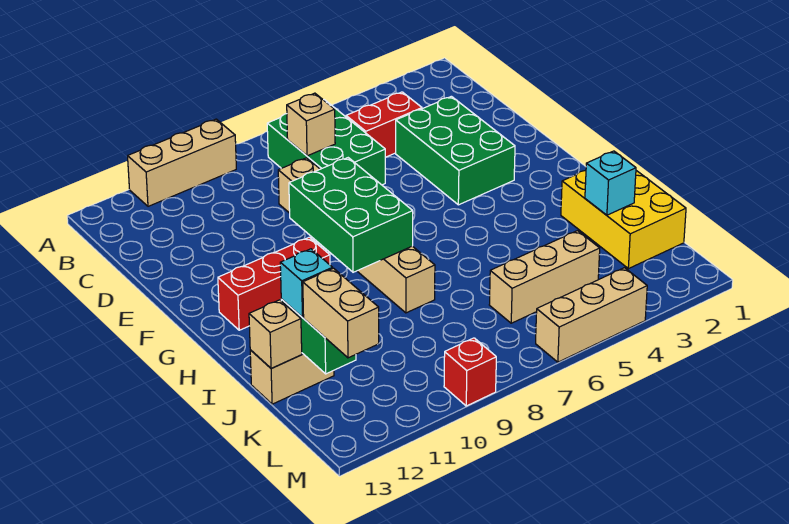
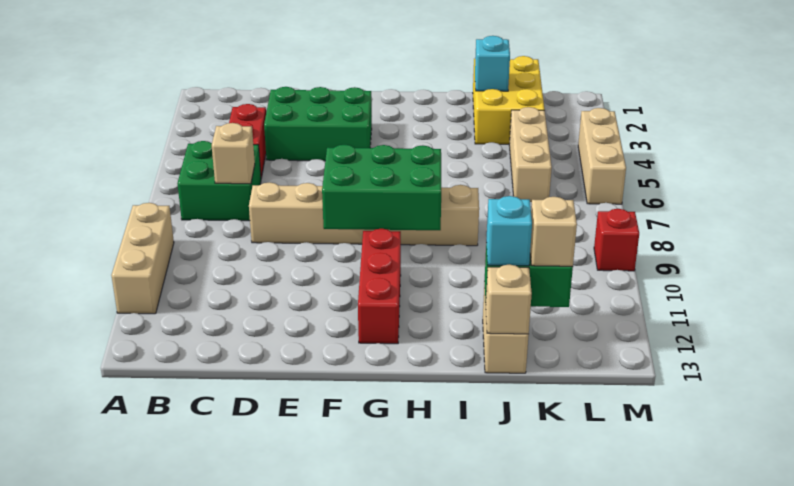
green brick B6:D7 level 1 -> green brick B6:C7 level 1
yellow brick I1:K2 level 1 -> yellow brick J1:K3 level 1
tan brick K12:L12 level 3 -> tan brick K12 level 3

